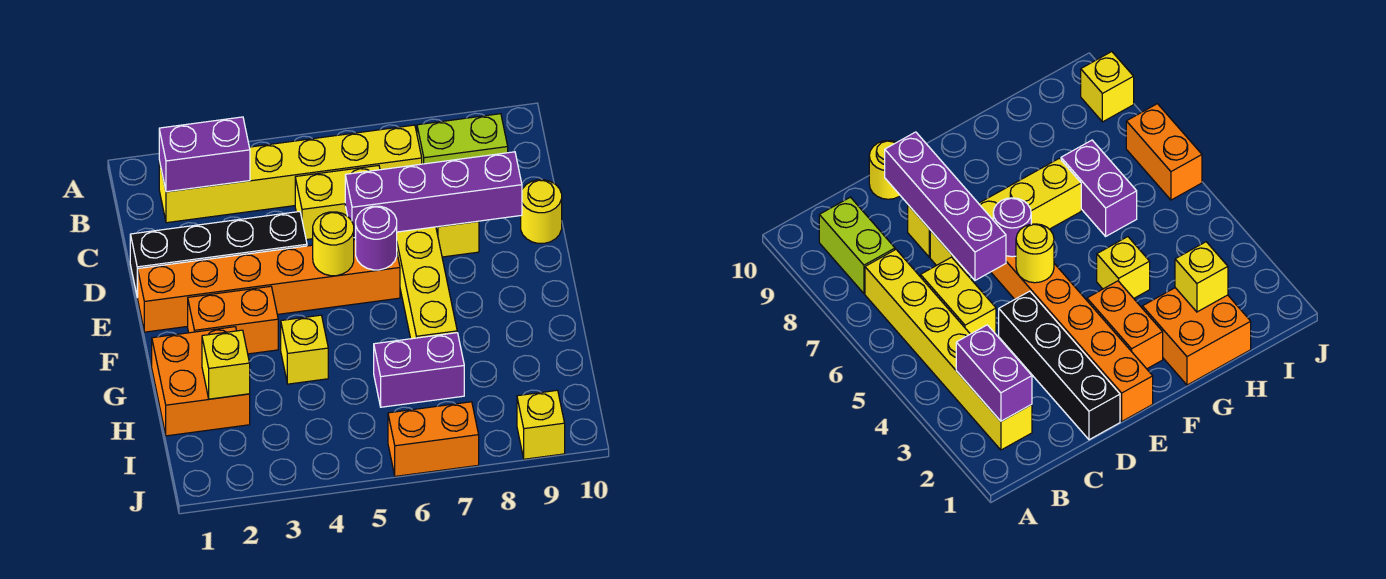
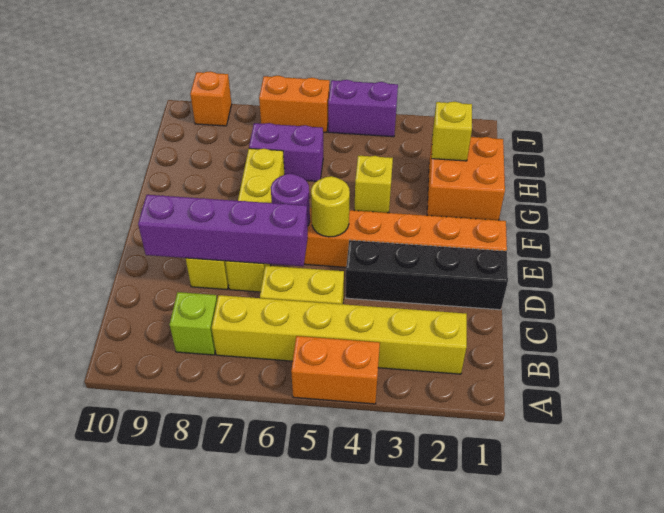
purple brick B2:B3 level 2 -> purple brick J4:J5 level 1
lime brick B8:B9 level 1 -> lime brick B8 level 1
yellow round brick D10 level 1 -> none
orange brick F2:F3 level 1 -> orange brick A4:A5 level 1
yellow brick J9 level 1 -> orange brick J9 level 1

